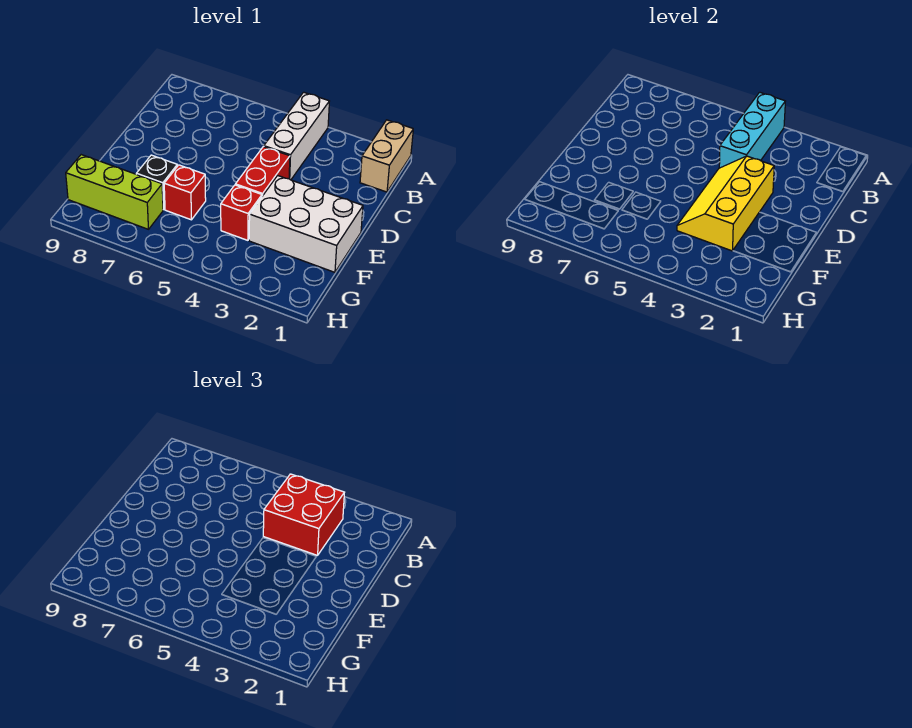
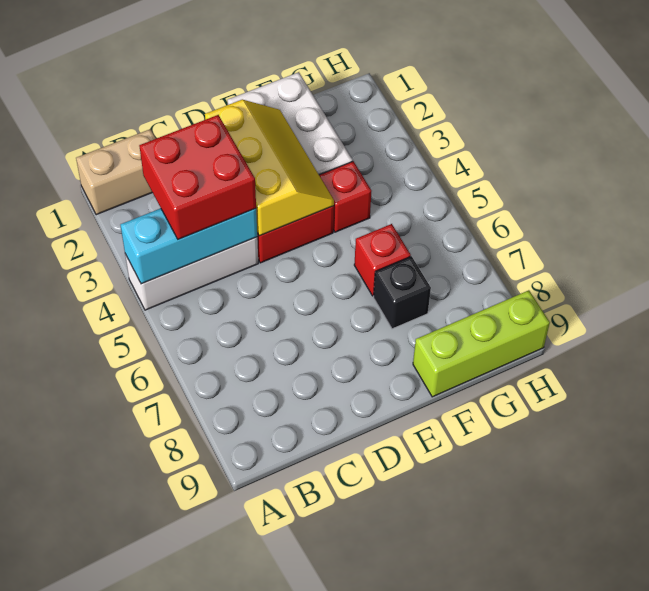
yellow slope D3:F4 level 2 top 3 -> yellow slope D2:E4 level 2 top D
lime brick G7:G9 level 1 -> lime brick F9:H9 level 1

